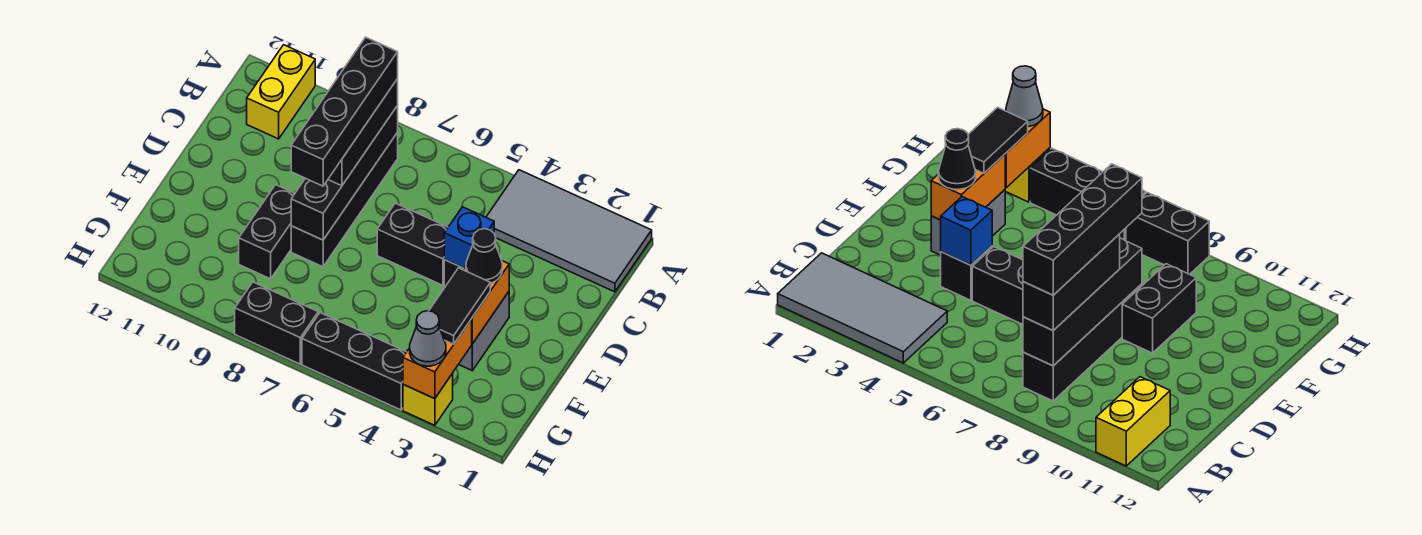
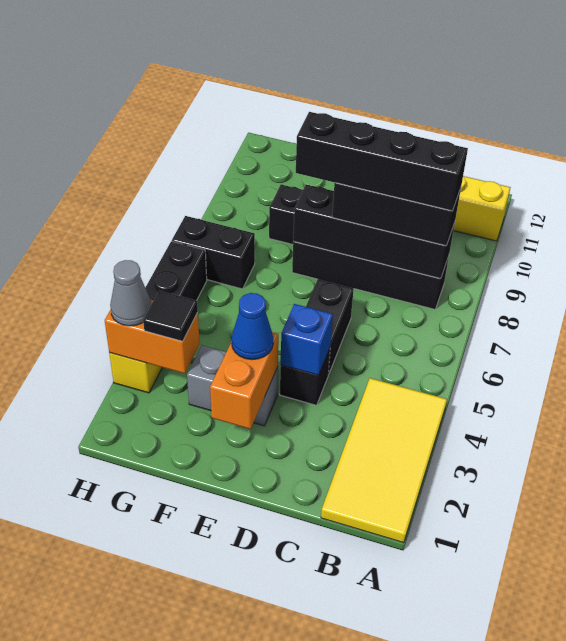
grey tile A1:B4 level 1 -> yellow tile A1:B4 level 1
orange brick E3:F3 level 2 -> orange brick E2:E3 level 2
black cone E3 level 3 -> blue cone E3 level 3
black tile F3:G3 level 3 -> black tile G3 level 3
black brick H7:H8 level 1 -> black brick G7:H7 level 1

